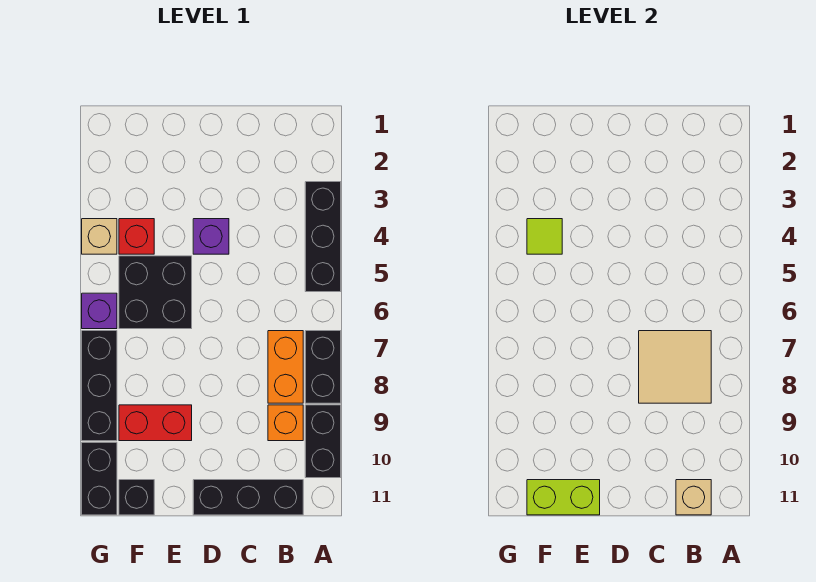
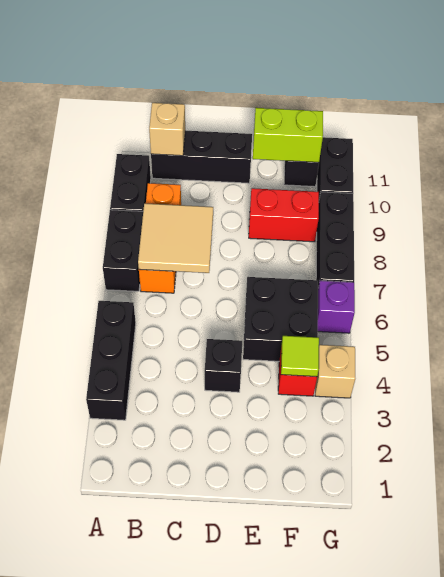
purple brick D4 level 1 -> black brick D4 level 1

